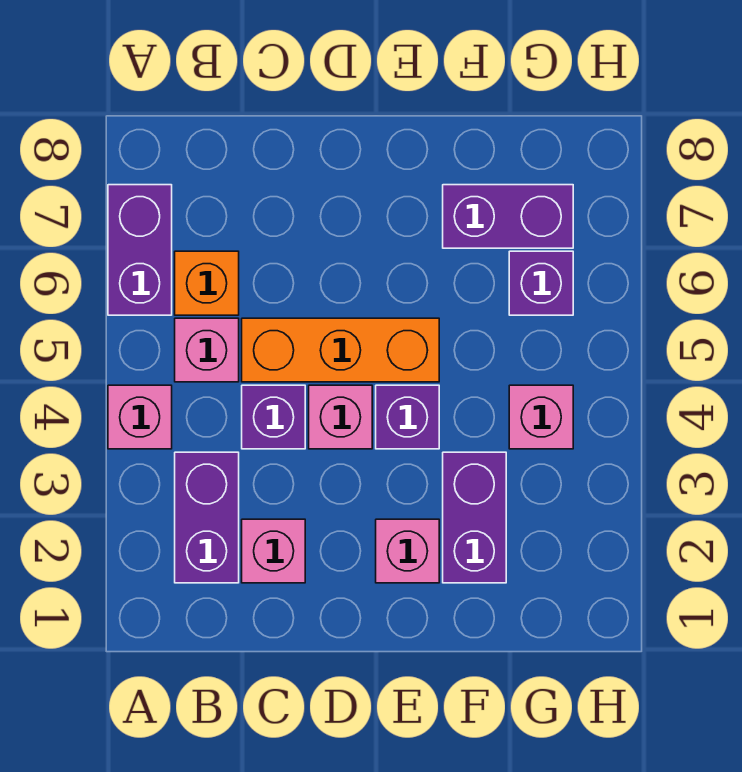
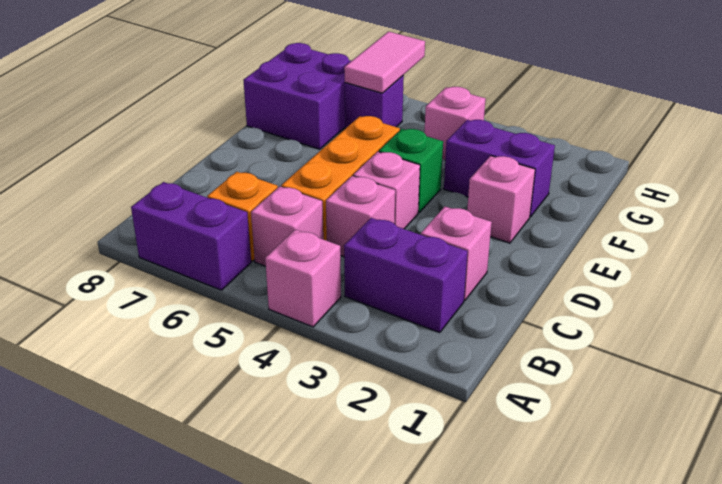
purple brick C4 level 1 -> pink brick C4 level 1
purple brick E4 level 1 -> green brick E4 level 1
purple brick F7:G7 level 1 -> purple brick F7:G8 level 1
none -> pink tile G6:H6 level 2

